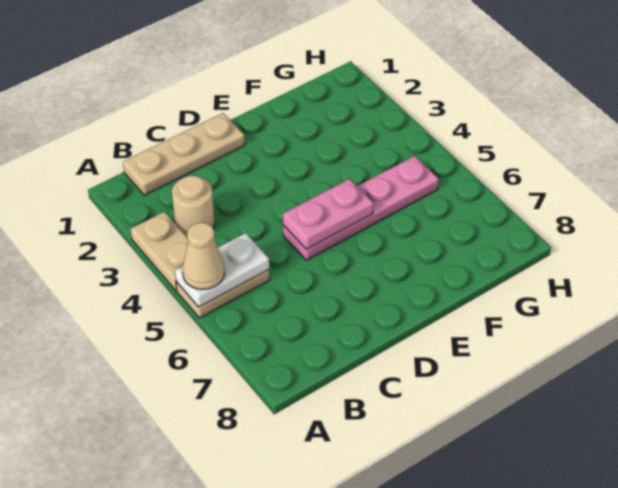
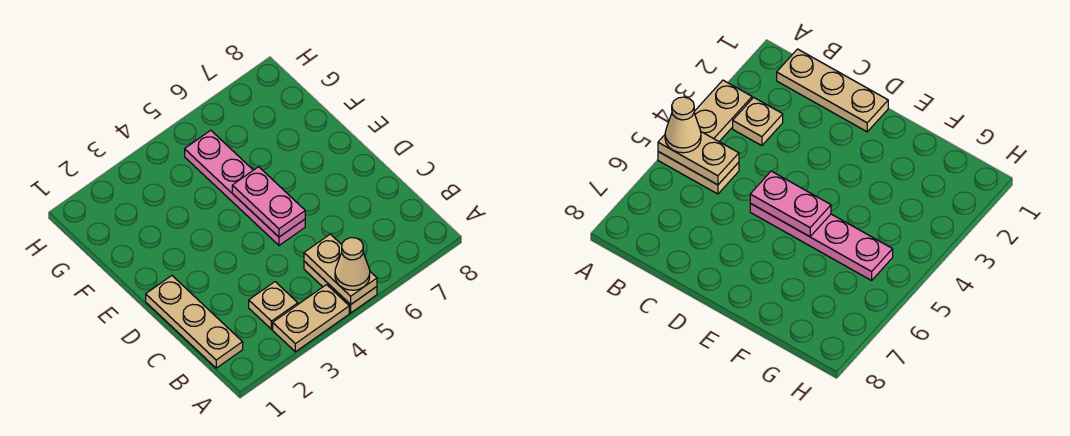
white plate A5:B5 level 2 -> tan plate A5:B5 level 2
tan round brick B3 level 1 -> tan plate B3 level 1

